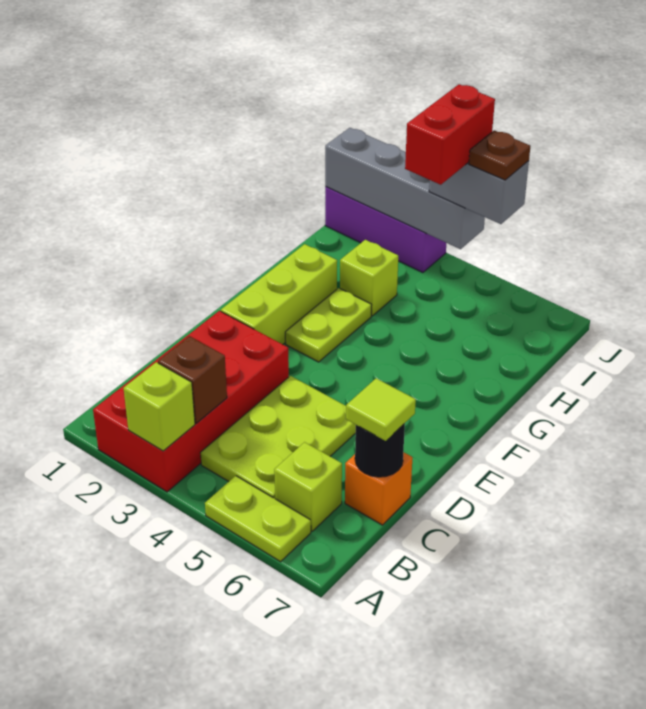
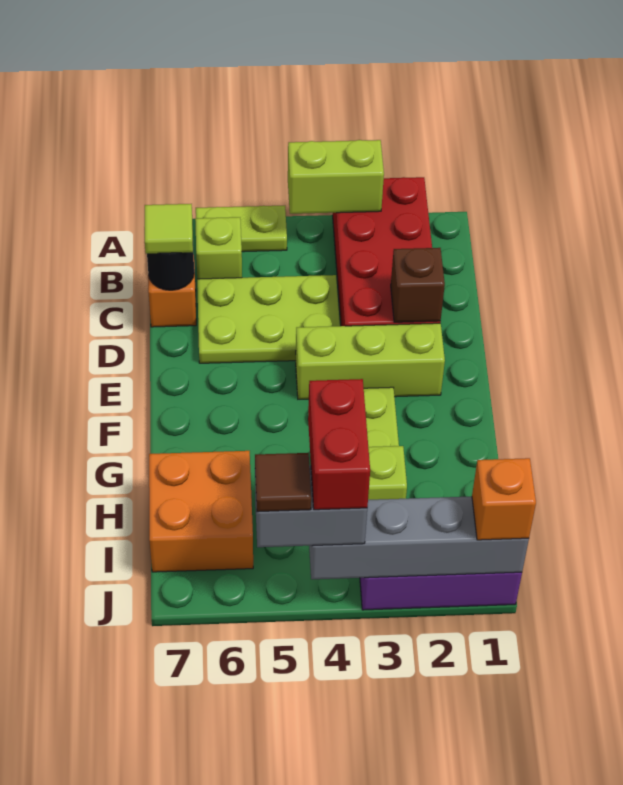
lime brick A3 level 2 -> lime brick A3:A4 level 2
brown brick B3 level 2 -> brown brick D2 level 2
lime plate B4:D5 level 1 -> lime plate C4:D6 level 1
lime brick E2:G2 level 1 -> lime brick E2:E4 level 1
none -> orange brick H6:I7 level 1
none -> orange brick J1 level 3
brown plate J5 level 4 -> brown tile J5 level 4

